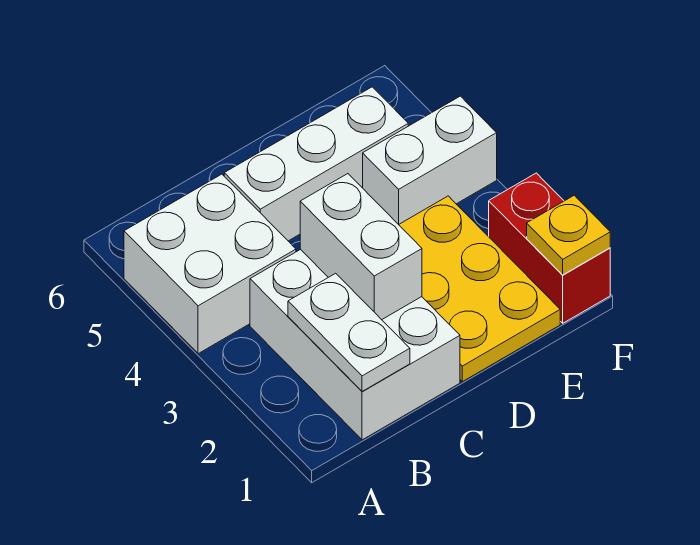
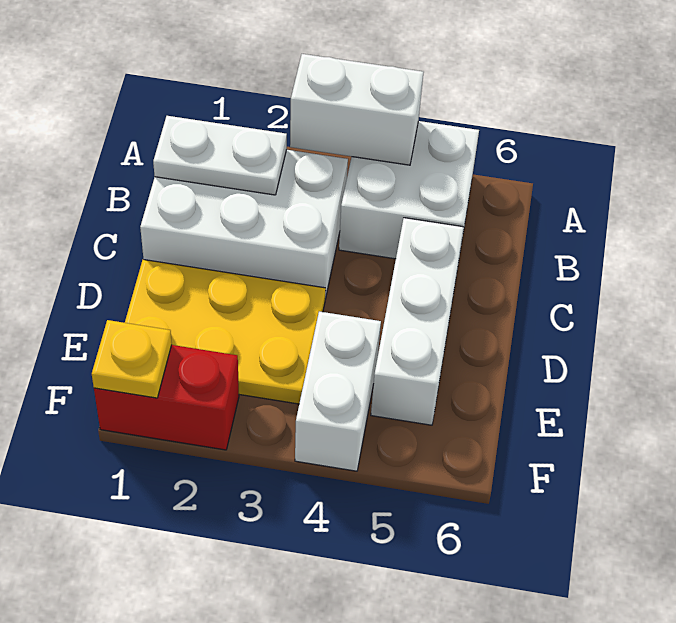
white brick C2:C3 level 2 -> white brick A3:A4 level 2

